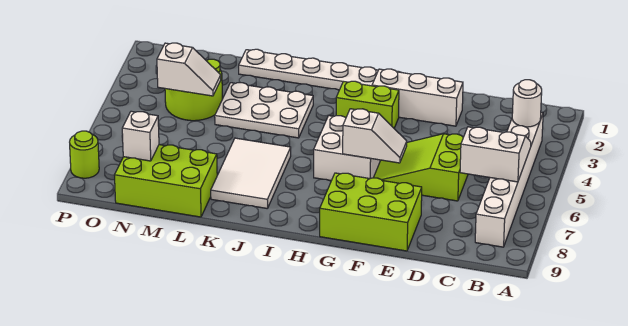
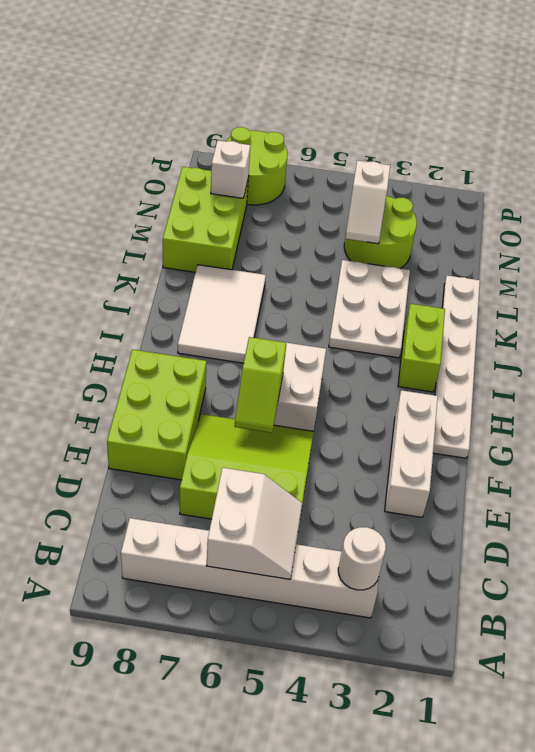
lime slope D5:F6 level 1 top D -> lime slope D5:F7 level 1 top D
white slope F6:G6 level 2 top G -> lime slope F6:G6 level 2 top G
lime brick G3:H3 level 1 -> lime brick I2:J2 level 1
white tile J6:K8 level 1 -> white tile I7:K8 level 1
lime round brick P8 level 1 -> lime round brick O7:P8 level 1

